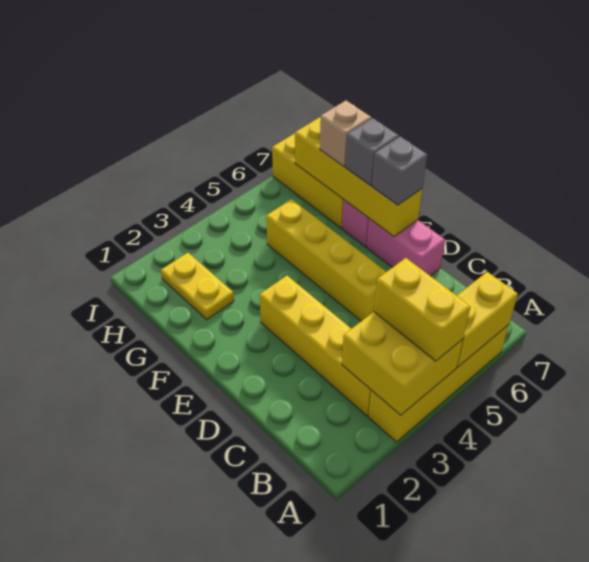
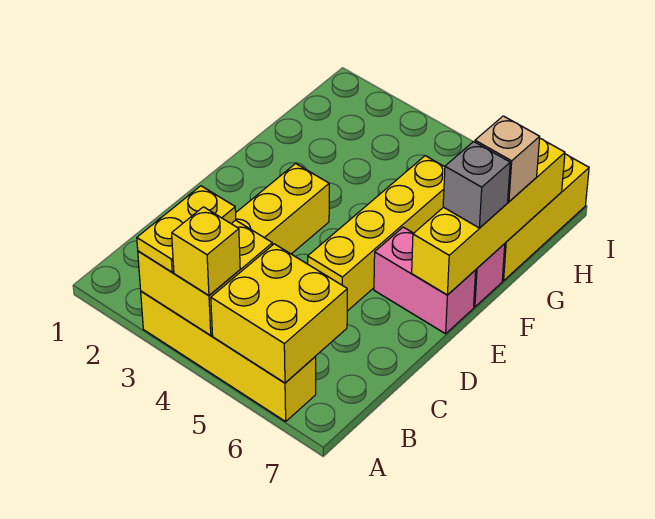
yellow brick A4:B4 level 3 -> yellow brick A4 level 3
yellow brick A5:A6 level 2 -> yellow brick A5:B6 level 2
pink brick D7:E7 level 1 -> pink brick E6:E7 level 1
grey brick E7 level 3 -> none
yellow plate G2:H2 level 1 -> yellow plate A3:B3 level 3

